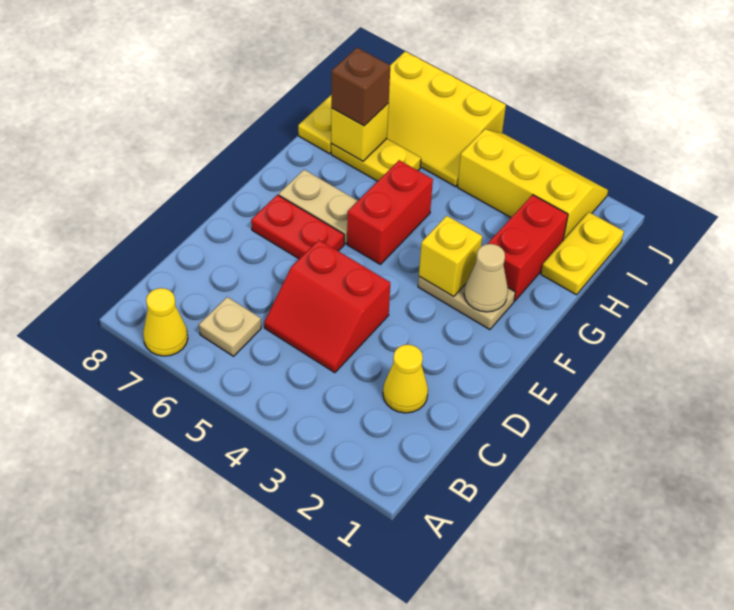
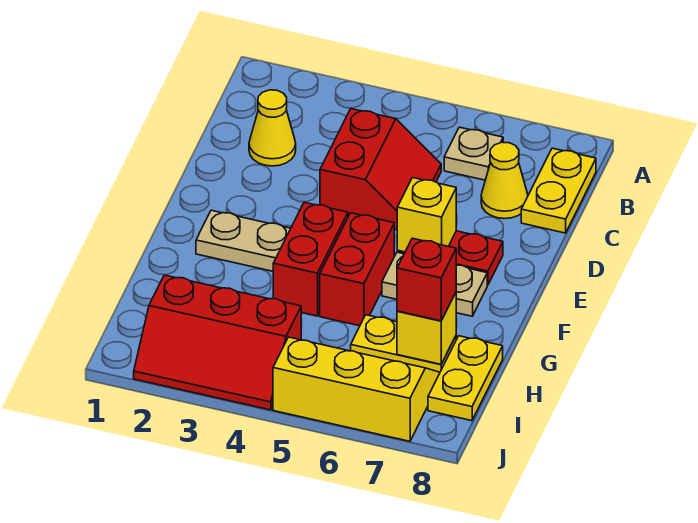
yellow cone A7 level 1 -> yellow cone C7 level 1
red slope C4:D5 level 1 top D -> red slope C4:D5 level 1 top 4
tan cone F2 level 2 -> none
yellow brick F3 level 2 -> yellow brick E6 level 2
red brick G2:H2 level 1 -> red brick F4:G4 level 1
yellow plate H1:I1 level 1 -> yellow plate B8:C8 level 1
brown brick H7 level 3 -> red brick H7 level 3
yellow slope I2:J4 level 1 top I -> red slope I2:J4 level 1 top I

